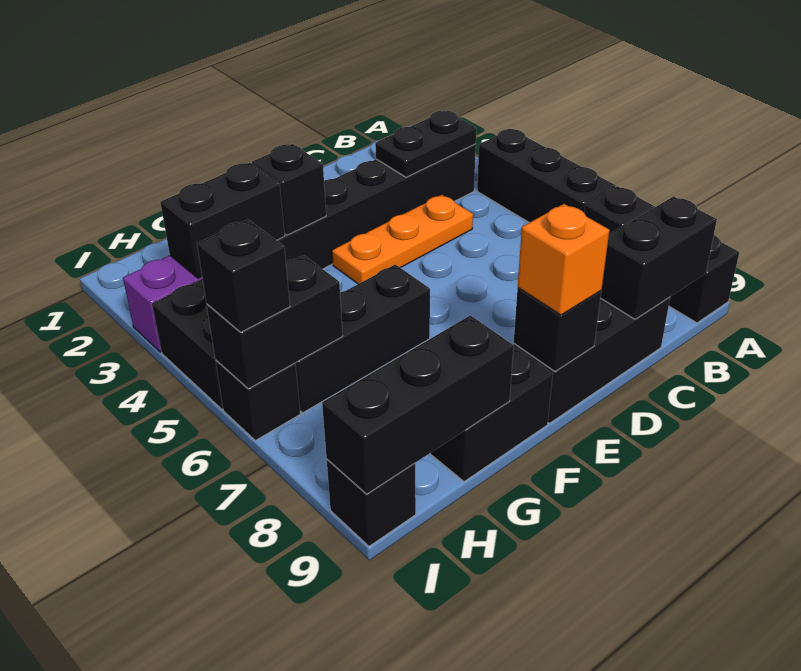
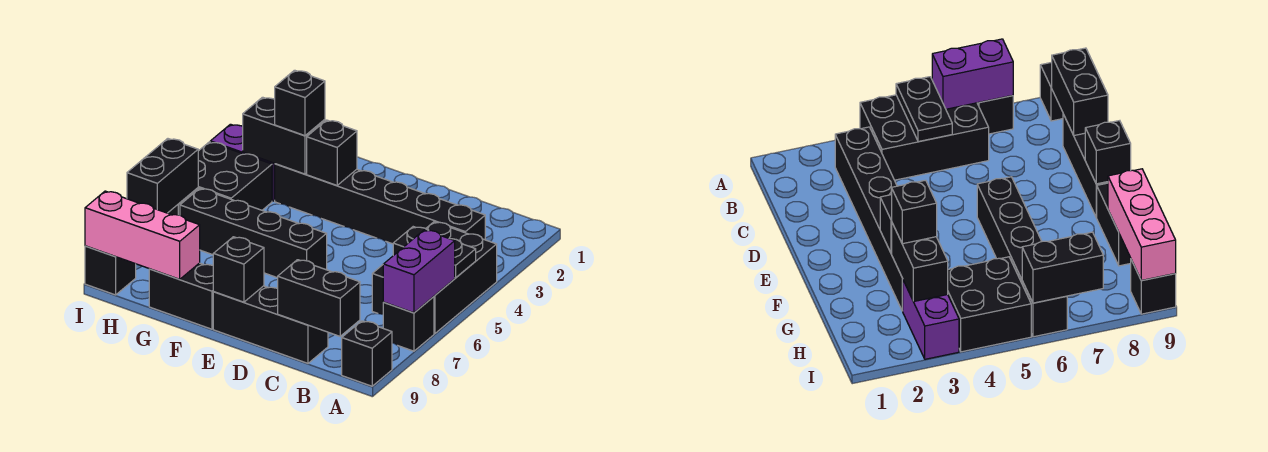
black brick A4:A6 level 1 -> black brick A4:B6 level 1
none -> purple brick A6:A7 level 2
black plate B3:C3 level 2 -> black plate A5:B5 level 2
orange plate C4:E4 level 1 -> none
orange brick E9 level 3 -> none
black brick F6:H6 level 1 -> black brick E6:H6 level 1
black brick G9:I9 level 2 -> pink brick G9:I9 level 2
black brick H6:I6 level 2 -> black brick I6:I7 level 2
black brick I6 level 3 -> black brick G3 level 3

